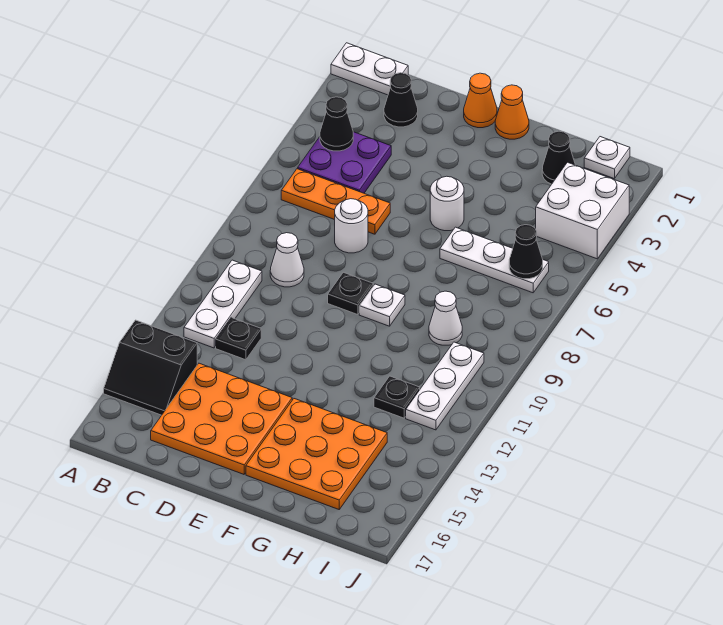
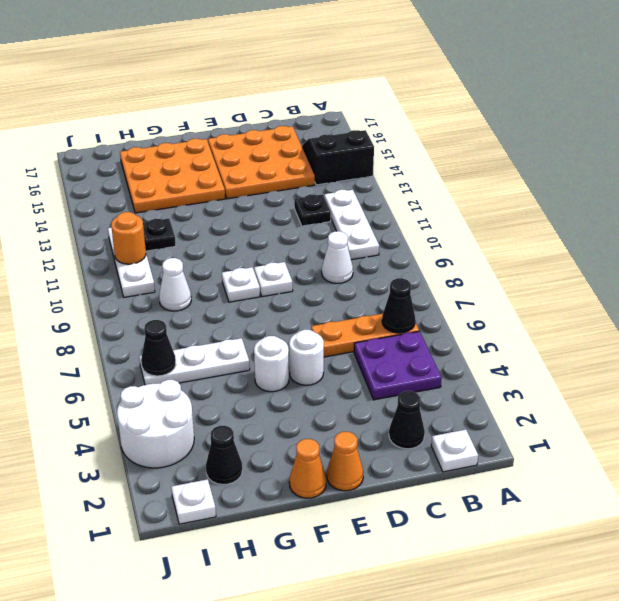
white plate A1:B1 level 1 -> white plate B1 level 1
black cone B4 level 2 -> black cone B6 level 2
white round brick D7 level 1 -> white round brick E5 level 1
black plate E9 level 1 -> white plate E9 level 1
white brick I3:J4 level 1 -> white round brick I3:J4 level 1
none -> orange round brick I11 level 2

